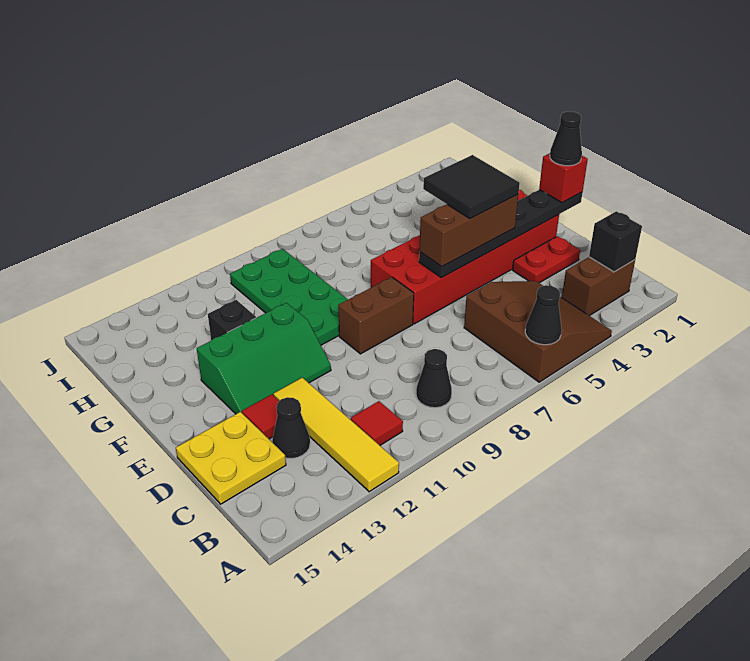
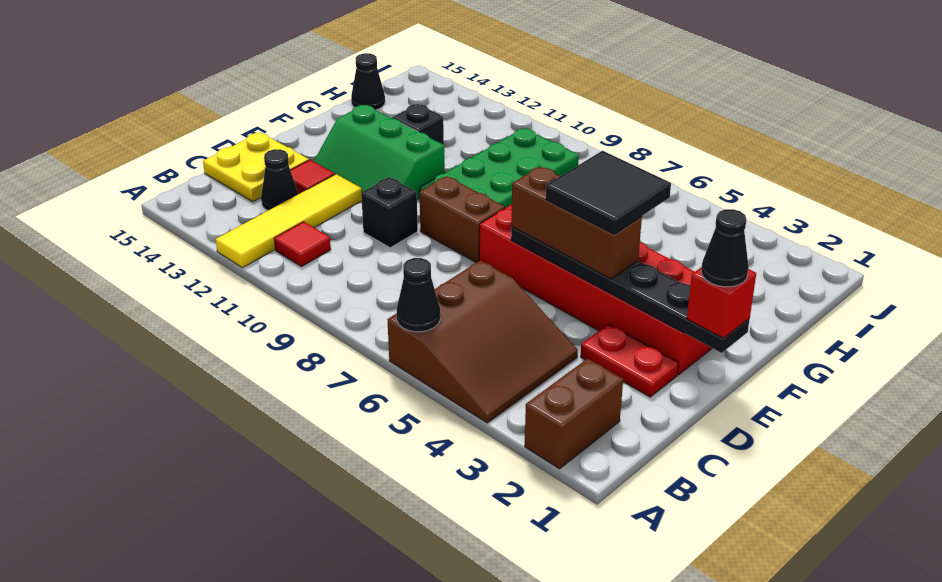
brown brick B2:B3 level 1 -> brown brick A2:B2 level 1
black brick B2 level 2 -> black brick D10 level 1
black cone B9 level 1 -> black cone H15 level 1

